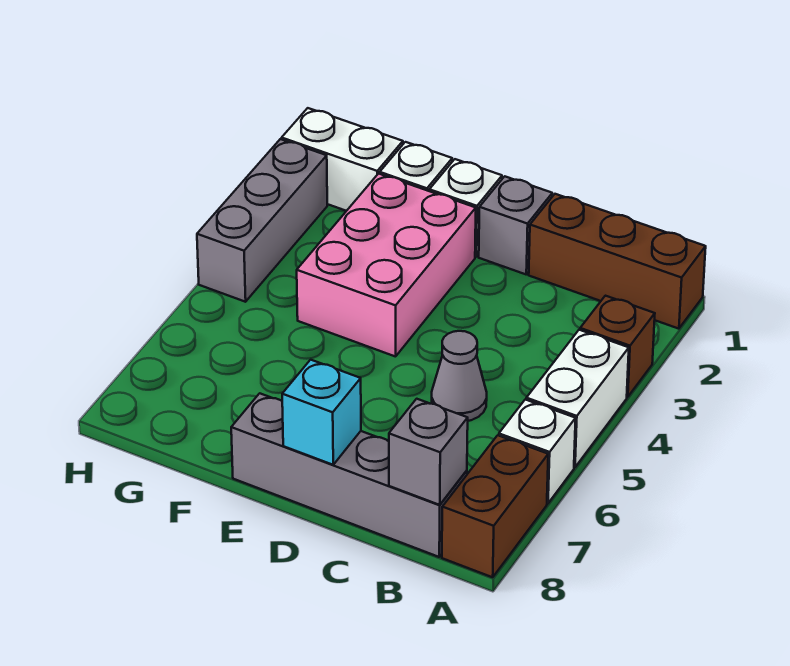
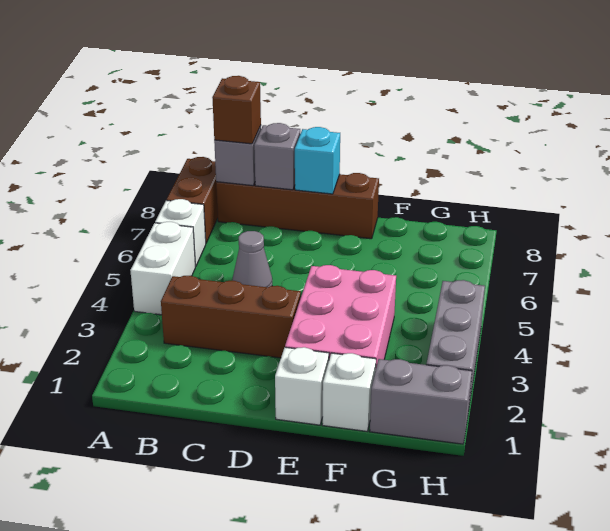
brown brick A1:C1 level 1 -> brown brick B3:D3 level 1
brown brick A3 level 1 -> brown brick B8 level 3
grey brick B8:E8 level 1 -> brown brick B8:E8 level 1
grey brick D1 level 1 -> grey brick C8 level 2
white brick G1:H1 level 1 -> grey brick G1:H1 level 1

